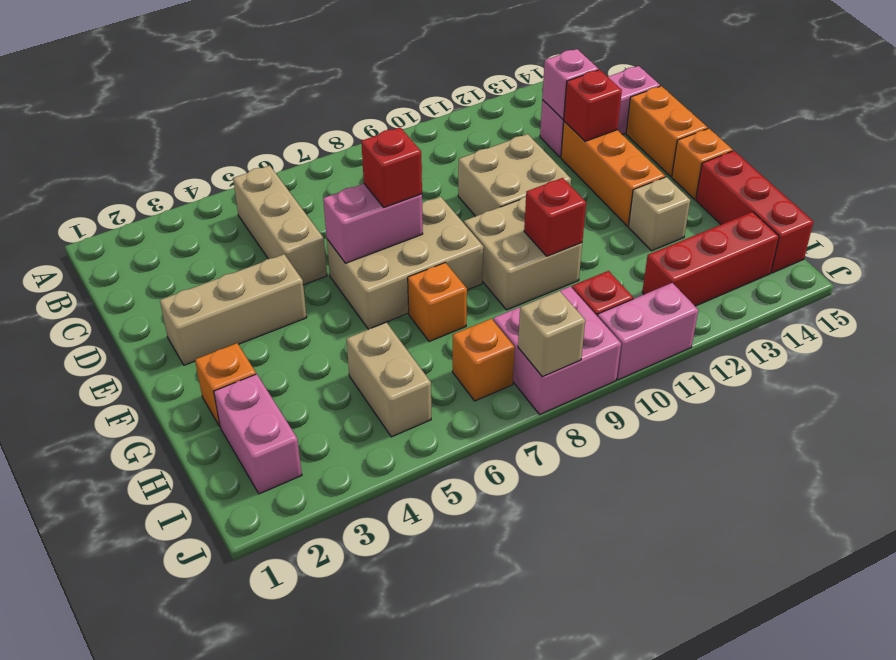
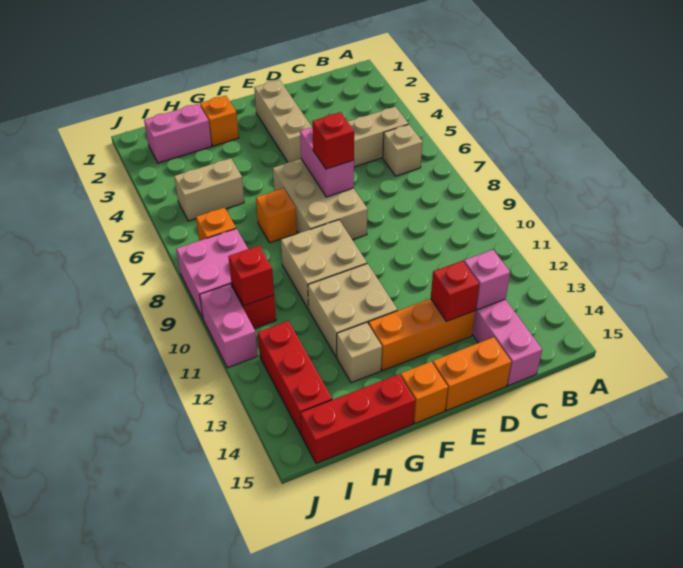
tan brick D10:E11 level 1 -> tan brick F11:G12 level 1
red brick G10 level 2 -> red brick I10 level 2
tan brick J8 level 2 -> tan brick B6 level 1

